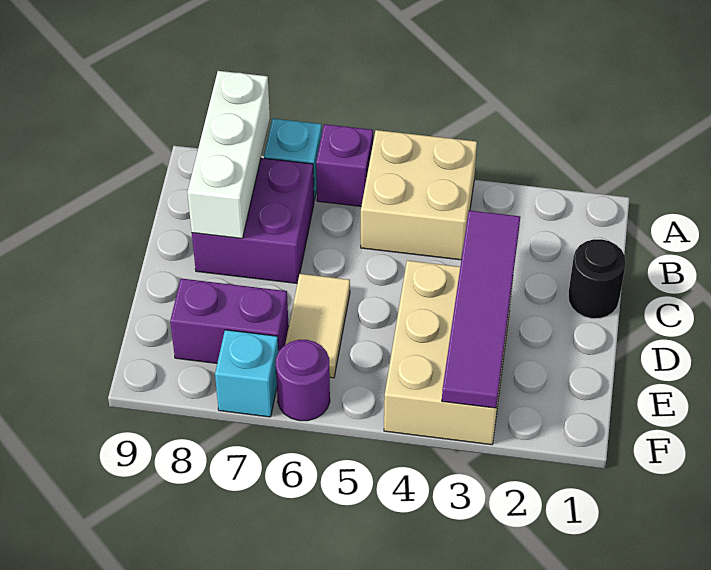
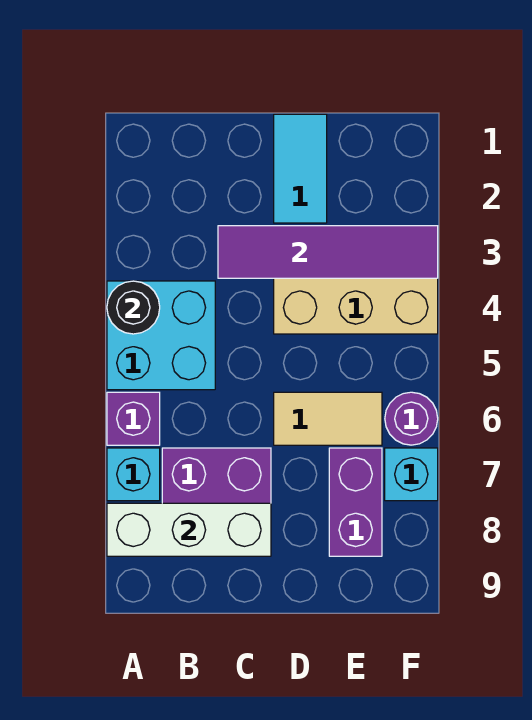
tan brick A4:B5 level 1 -> cyan brick A4:B5 level 1
black round brick C1 level 1 -> black round brick A4 level 2
none -> cyan tile D1:D2 level 1

